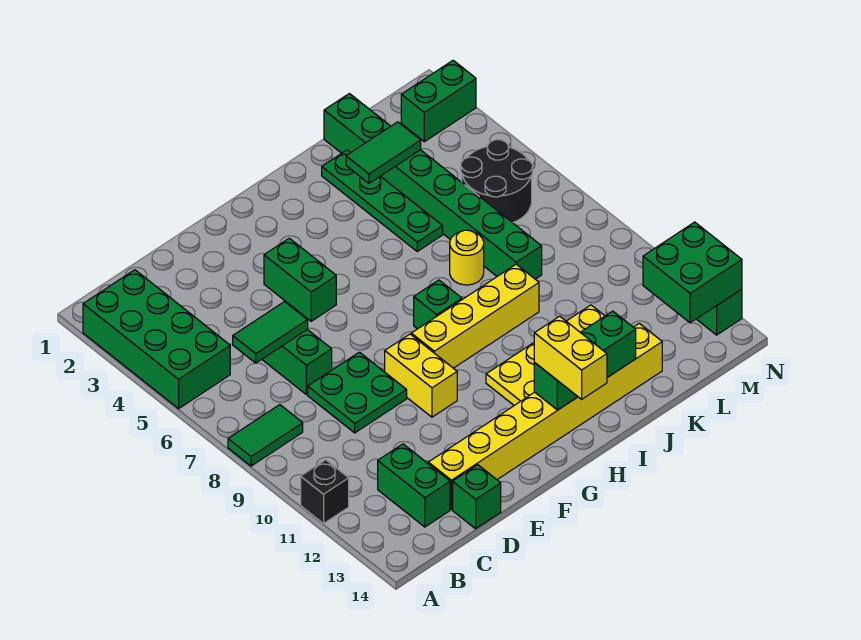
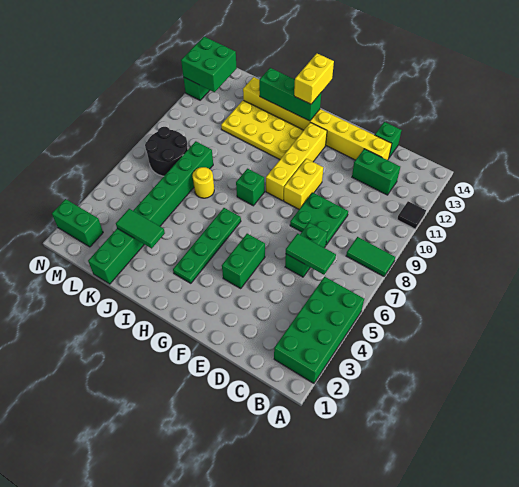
black brick A11 level 1 -> black tile A11 level 1
green brick C12:C13 level 1 -> green brick C12:D12 level 1
yellow brick G9:J9 level 1 -> yellow brick G9:G12 level 1
green plate J2:J5 level 1 -> green plate H3:H6 level 1
black round brick L5:M6 level 1 -> black round brick L7:M8 level 1

